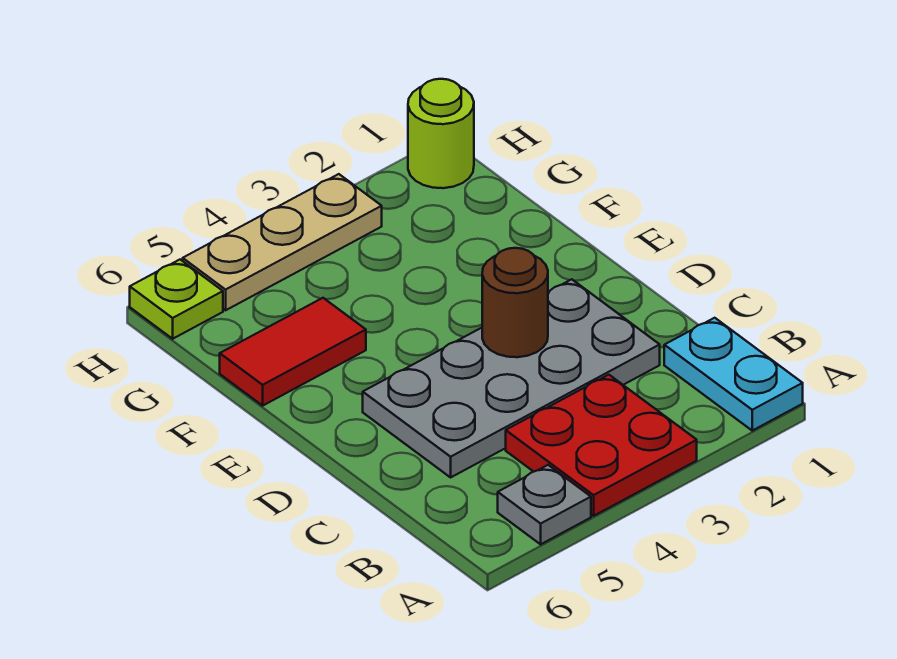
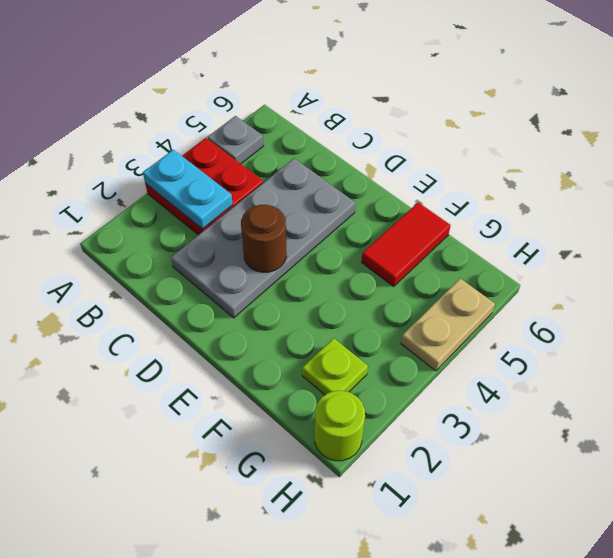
cyan plate A1:B1 level 1 -> cyan plate A3:B3 level 2
tan plate H3:H5 level 1 -> tan plate H4:H5 level 1
lime plate H6 level 1 -> lime plate G2 level 1

